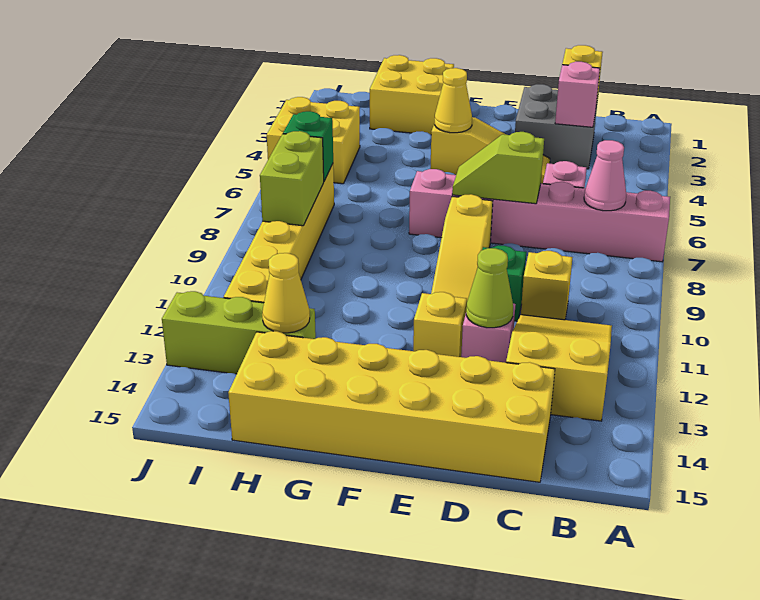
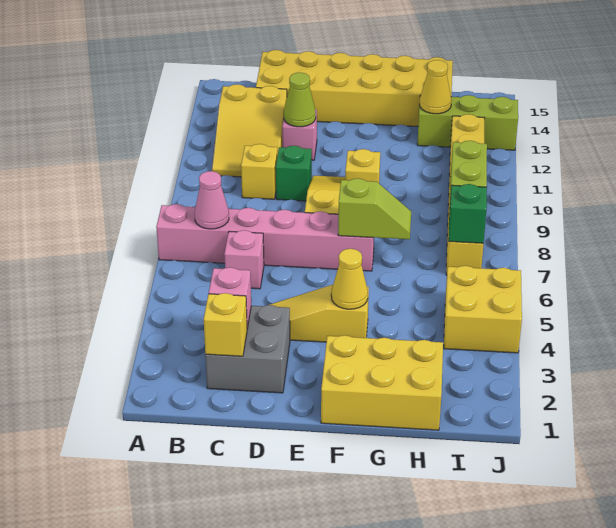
lime slope D7:E7 level 2 top D -> lime slope F7:G7 level 2 top F
yellow brick E12 level 1 -> yellow brick F10 level 1
yellow brick G1:H2 level 1 -> yellow brick F1:H2 level 1

